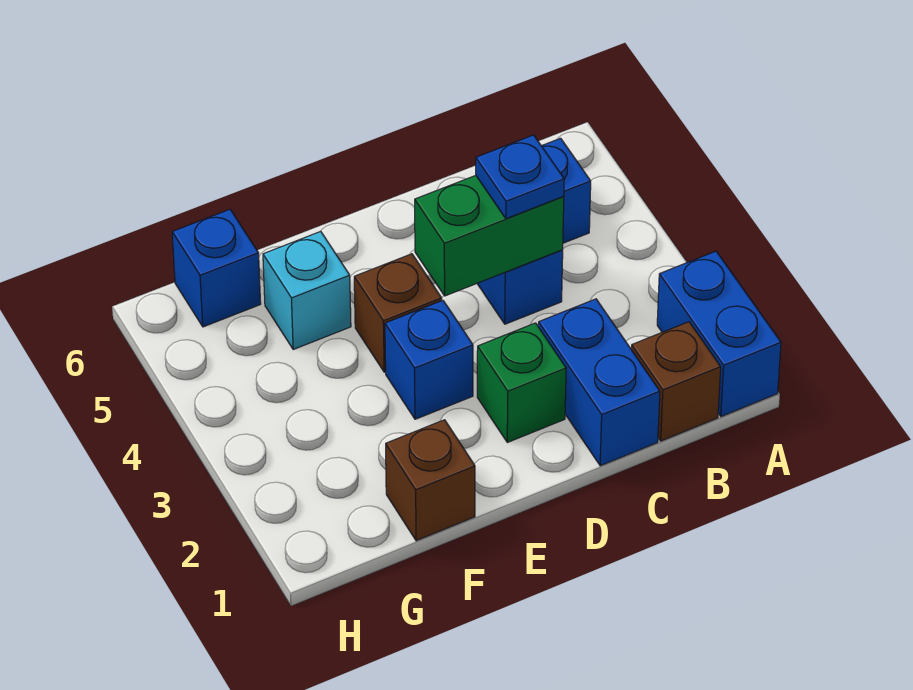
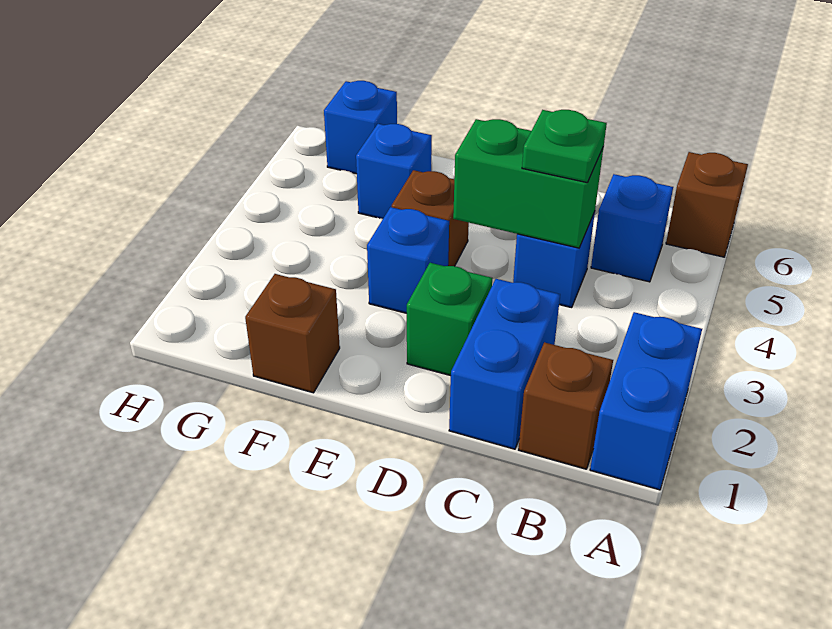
none -> brown brick A6 level 1
blue plate C4 level 3 -> green plate C4 level 3
cyan brick F5 level 1 -> blue brick F5 level 1

